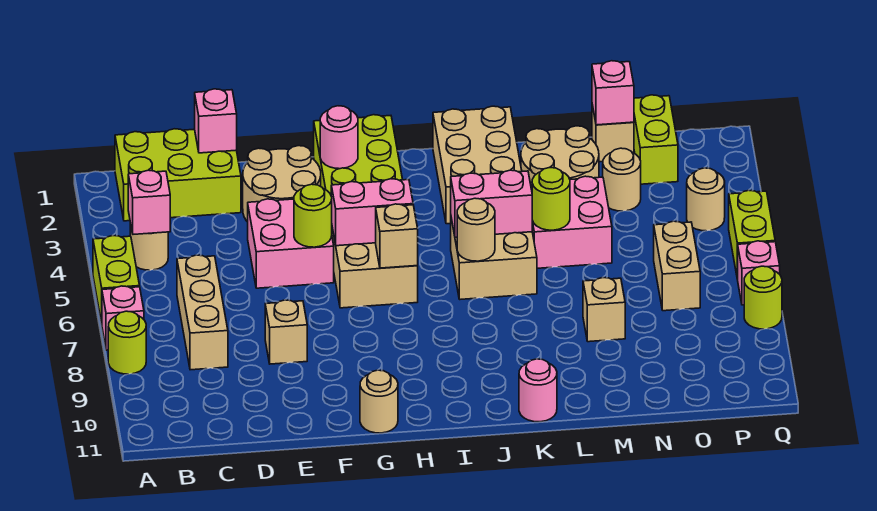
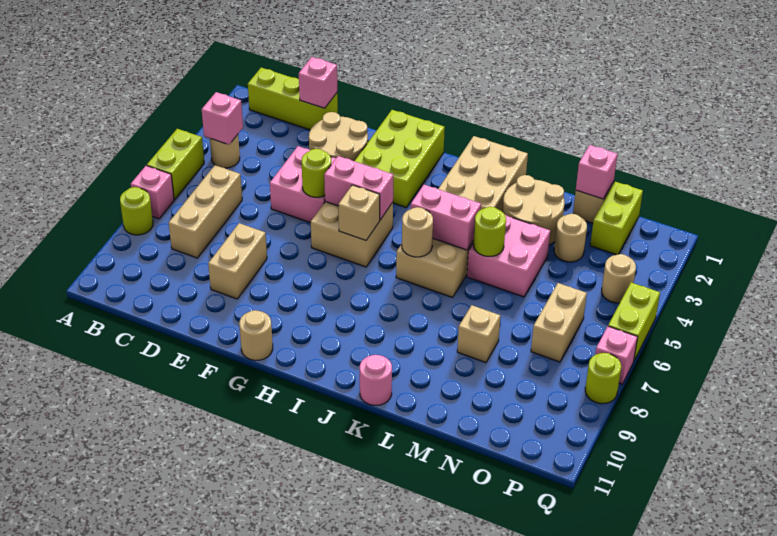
lime brick B1:D2 level 1 -> lime brick B1:D1 level 1
tan brick E8 level 1 -> tan brick E8:E9 level 1
pink round brick G2 level 2 -> none

